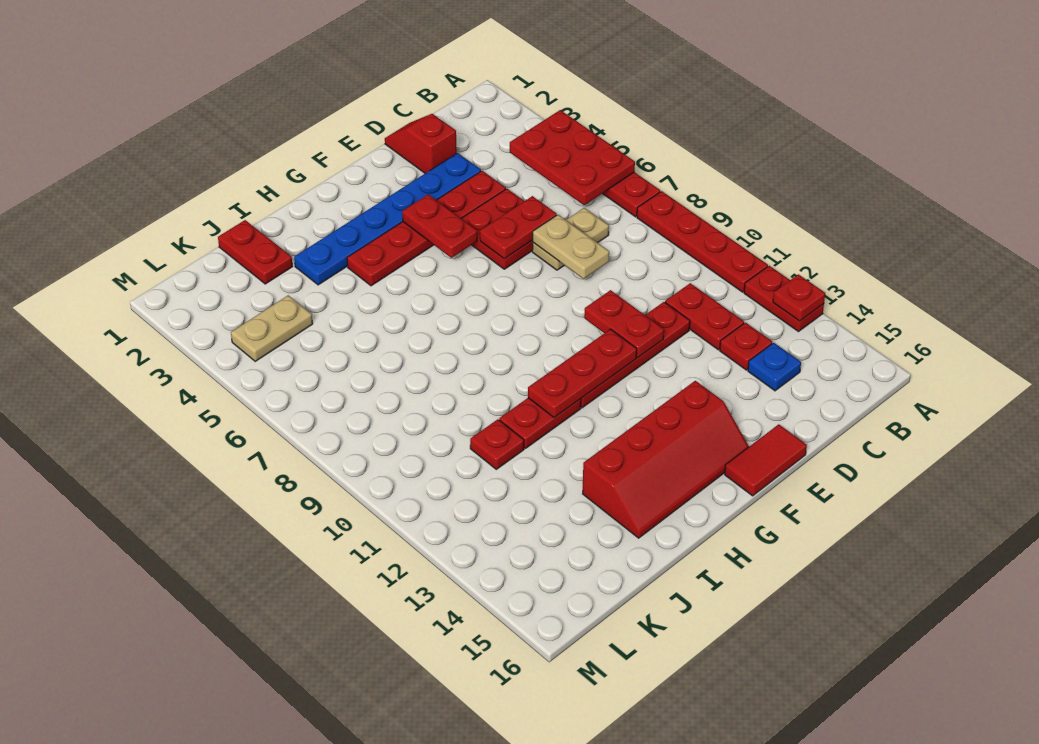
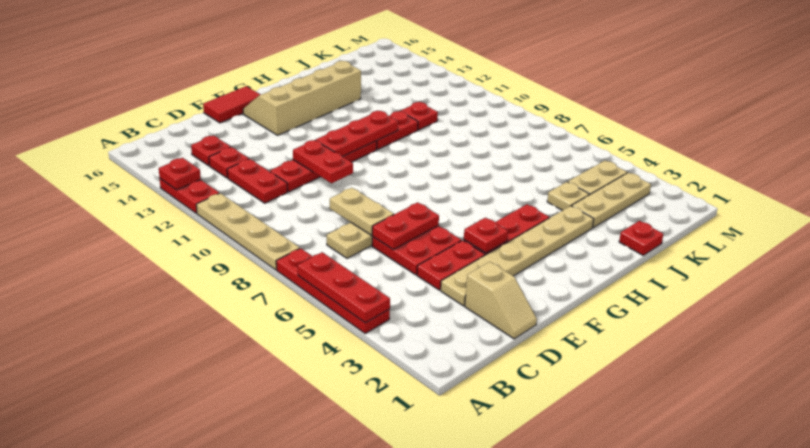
red plate A4:B6 level 2 -> red plate A4:A6 level 2
red plate A8:A11 level 1 -> tan plate A8:A11 level 1
blue plate C14 level 1 -> red plate C14 level 1
red slope D1:D2 level 1 top 2 -> tan slope D1:D2 level 1 top 2
blue plate D3:I3 level 1 -> tan plate D3:I3 level 1
red plate F4:F5 level 2 -> red plate F4 level 2
red slope F14:I15 level 1 top 14 -> tan slope F14:I15 level 1 top 14
red plate J1:J2 level 1 -> red plate J1 level 1
none -> tan plate J3:L3 level 1
none -> tan plate J4 level 1

